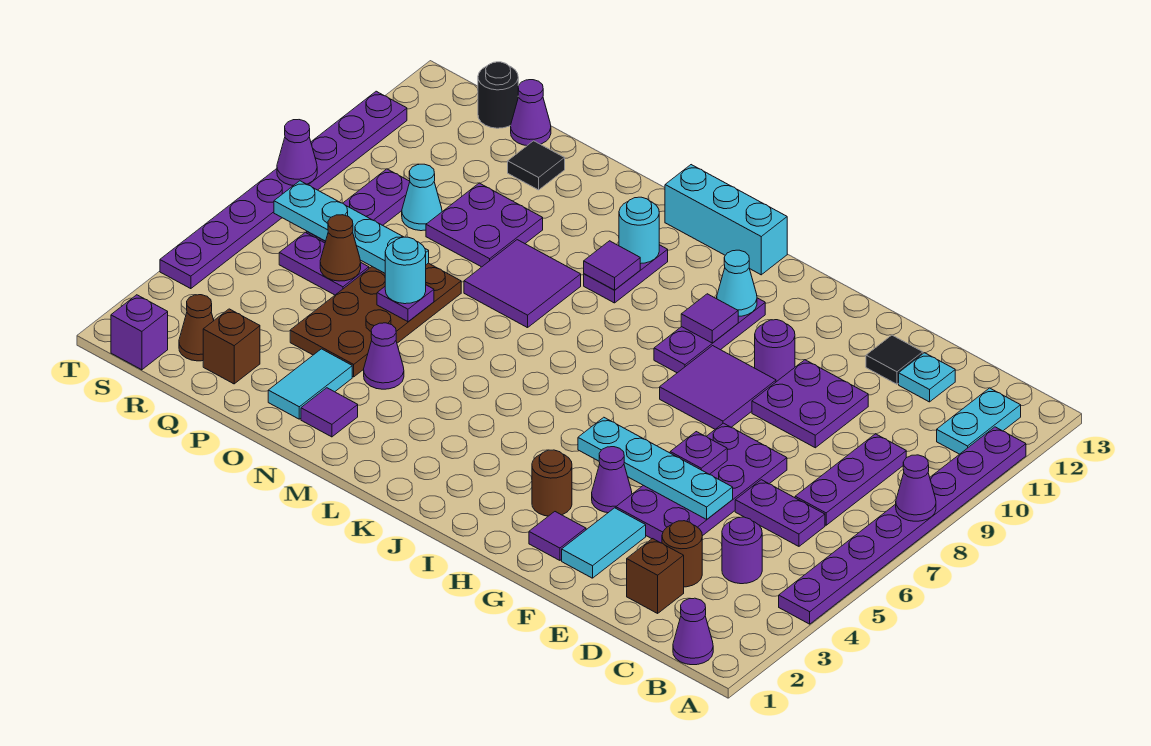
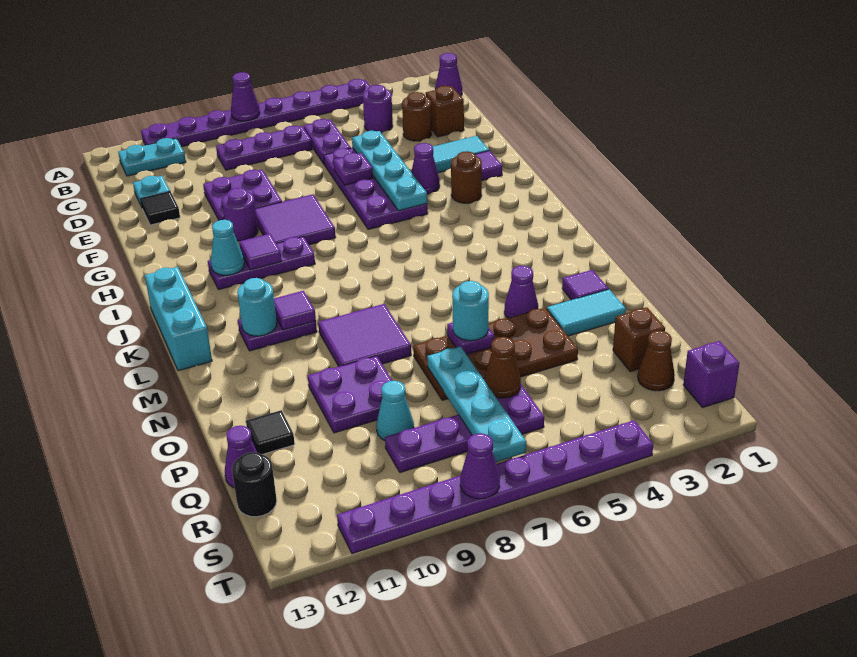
purple plate E4:F7 level 1 -> purple plate E5:H6 level 1

